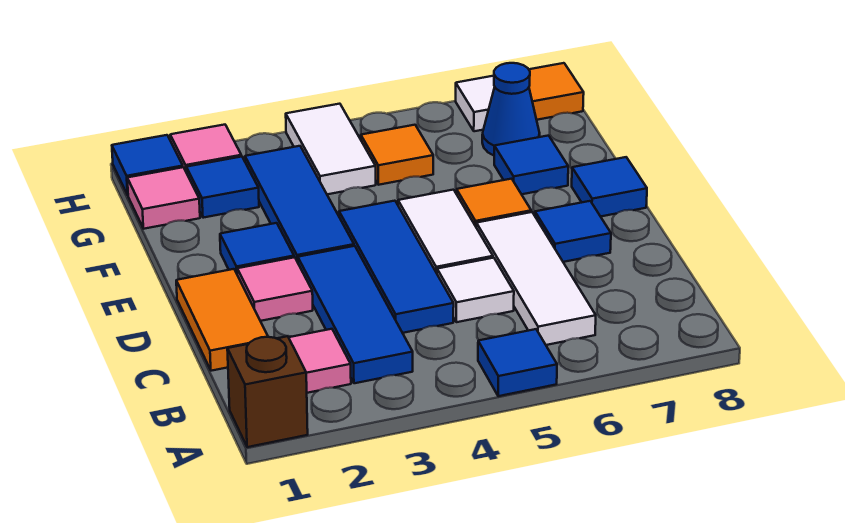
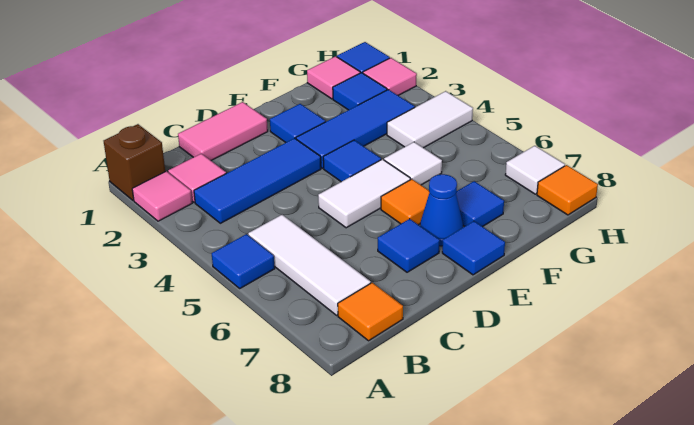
white tile B6:D6 level 1 -> white tile B5:B7 level 1
orange tile C1:D1 level 1 -> pink tile C1:D1 level 1
blue tile C4:E4 level 1 -> blue tile E4 level 1
white tile C5 level 1 -> white tile F5 level 1
pink tile D2 level 1 -> pink tile A2 level 1
orange tile G5 level 1 -> orange tile B8 level 1
blue cone G7 level 1 -> blue cone E7 level 1

